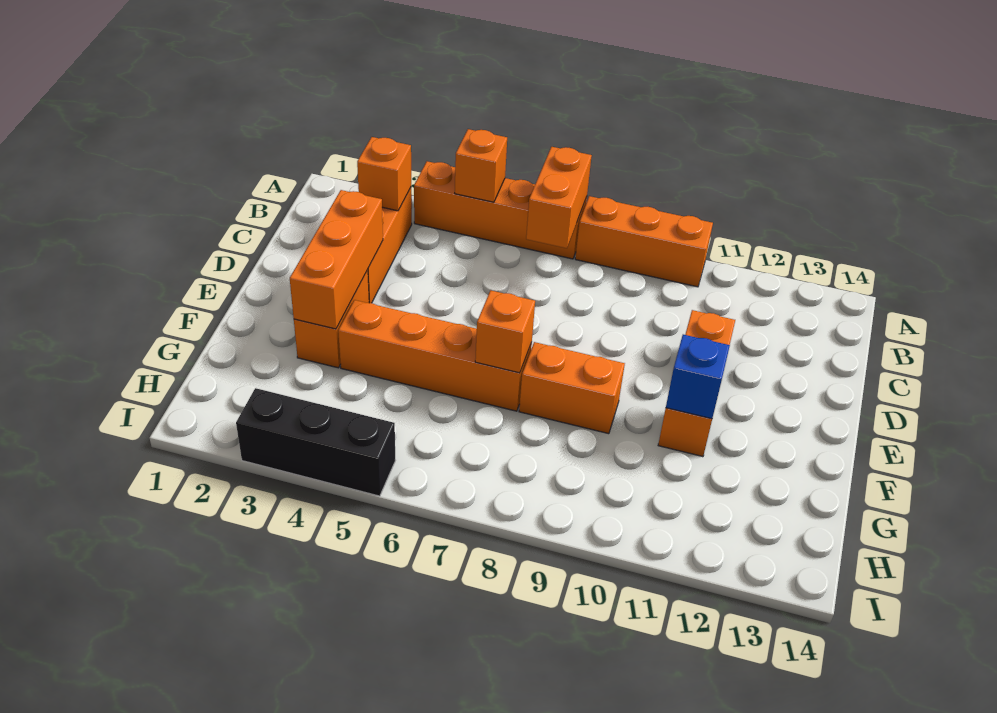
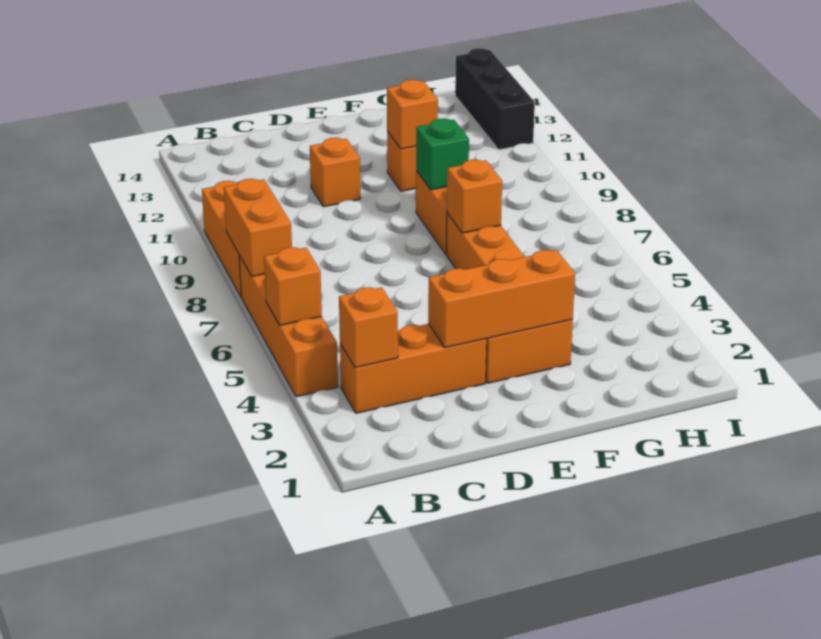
orange brick A7:B7 level 2 -> orange brick A7:A8 level 2
none -> green brick F9 level 2
blue brick F11 level 2 -> orange brick F11 level 2
black brick I3:I5 level 1 -> black brick I12:I14 level 1

